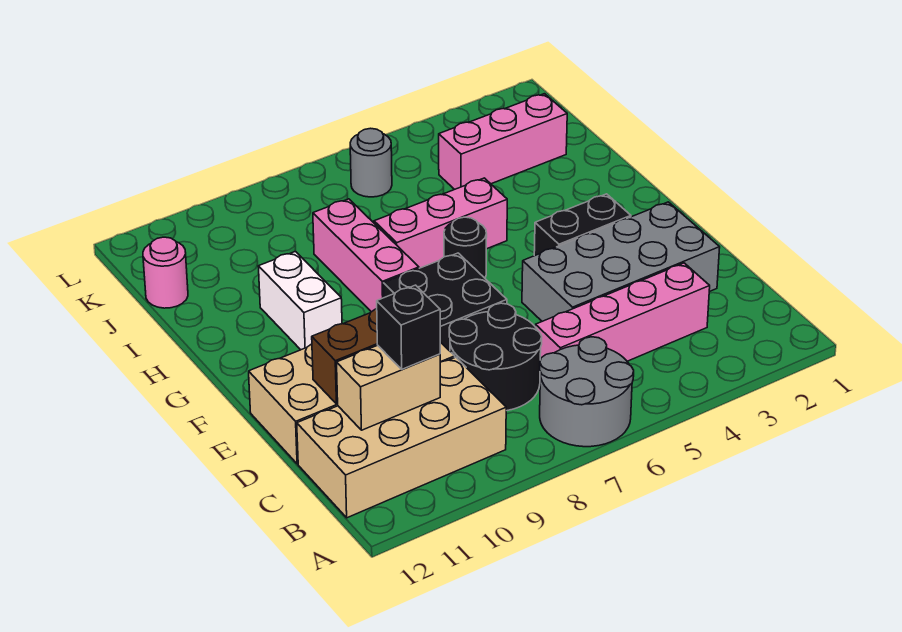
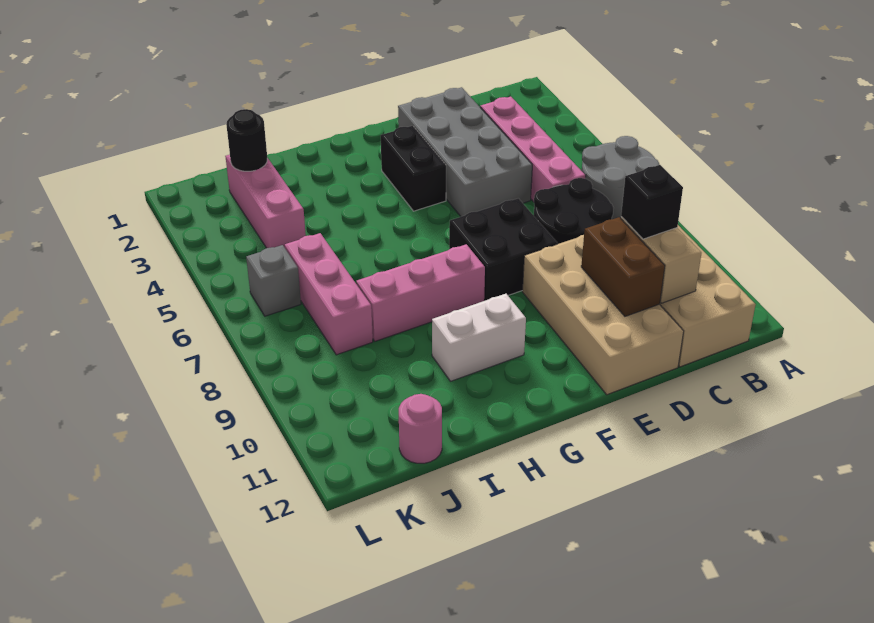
black round brick G6 level 1 -> black round brick J2 level 2
pink brick H5:H7 level 1 -> pink brick J6:J8 level 1
grey round brick K6 level 1 -> grey brick K6 level 1

